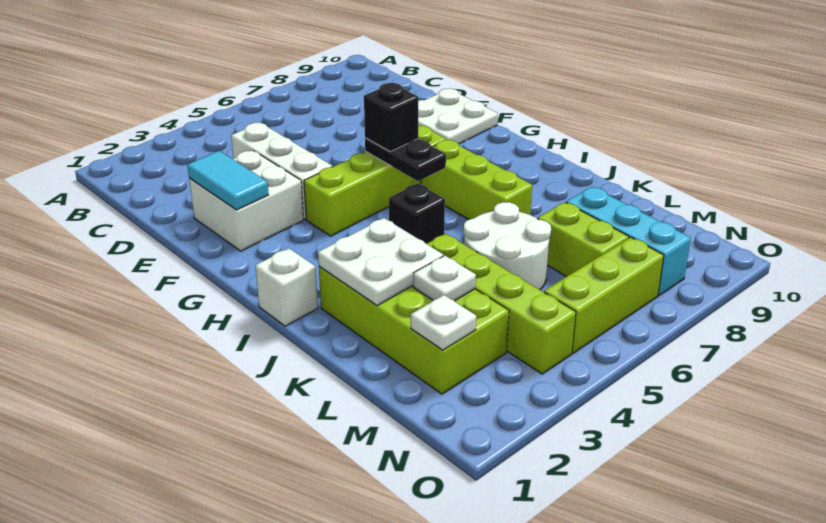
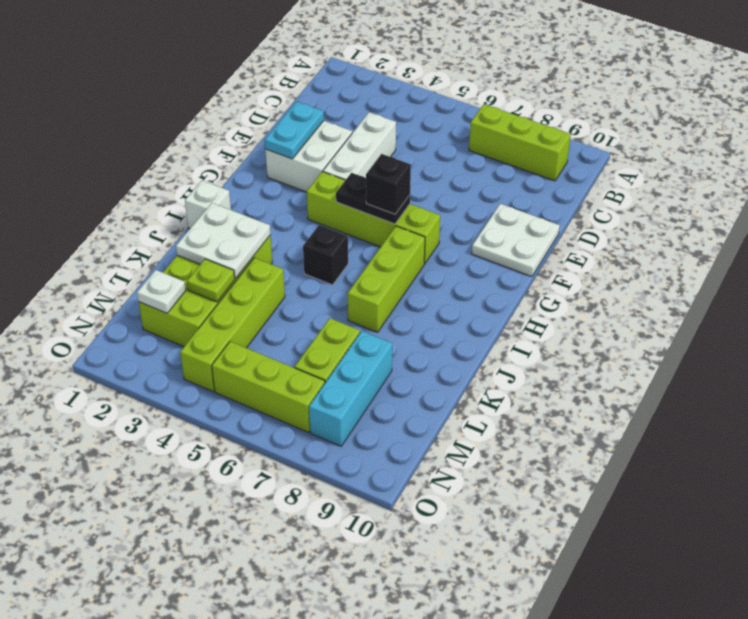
none -> lime brick B7:B9 level 1
cyan tile E2:F2 level 2 -> cyan plate E2:F2 level 2
black plate G6:H6 level 2 -> black plate G5:G6 level 2
white round brick K5:L6 level 1 -> none
white plate L3 level 2 -> lime plate L3 level 2

